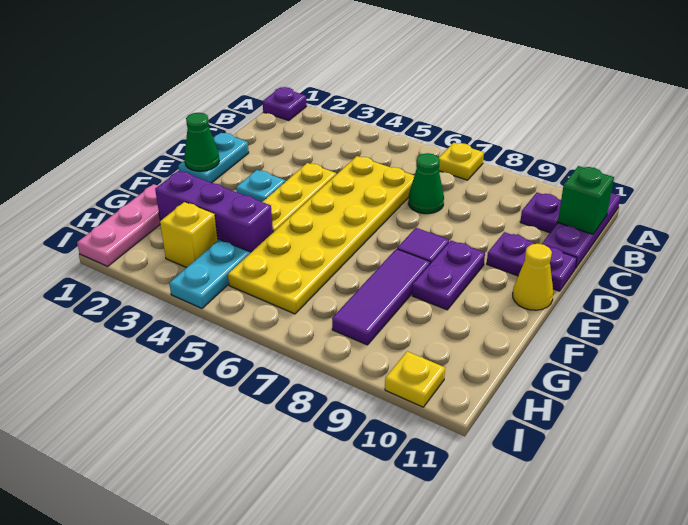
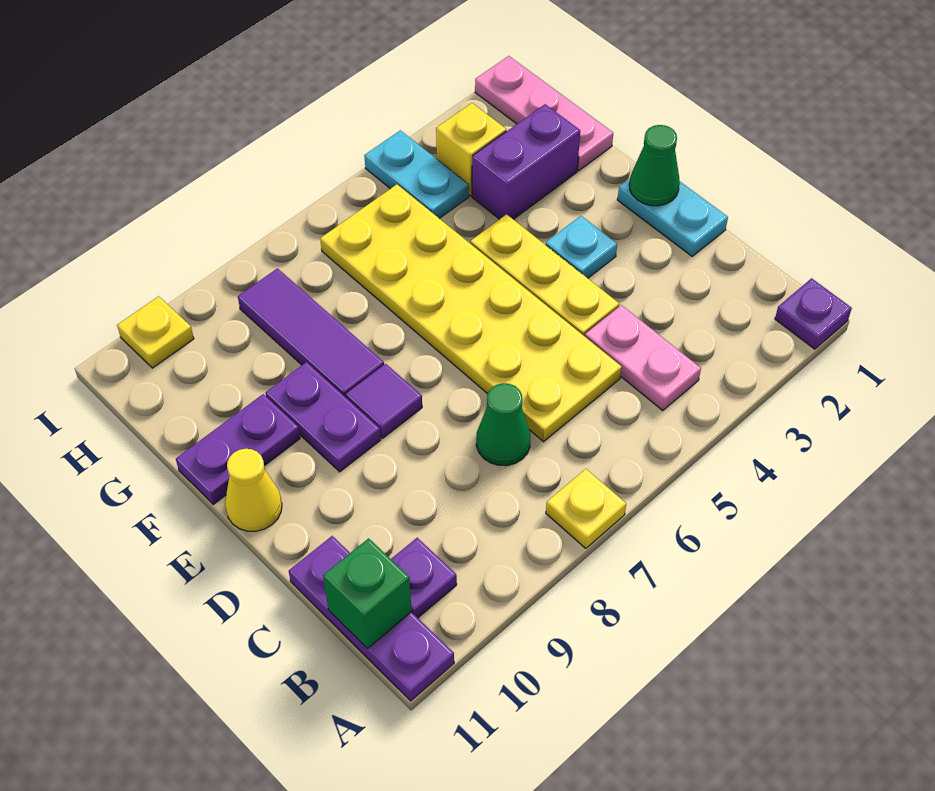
none -> pink plate B4:C4 level 1
purple plate D10:D11 level 1 -> purple plate F10:F11 level 1
purple brick G2:G4 level 1 -> purple brick G2:G3 level 1

